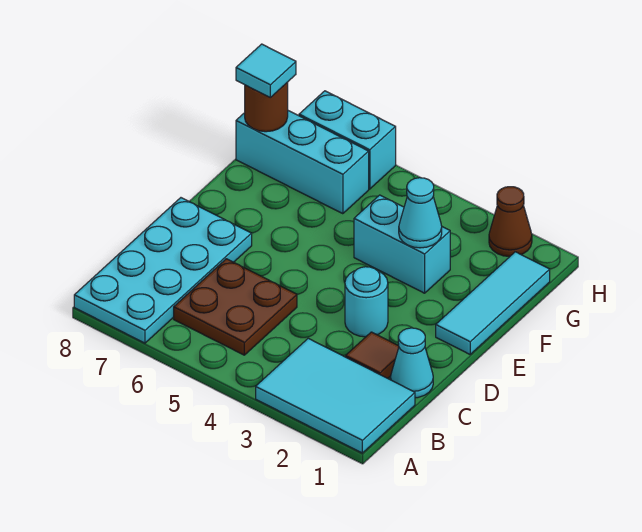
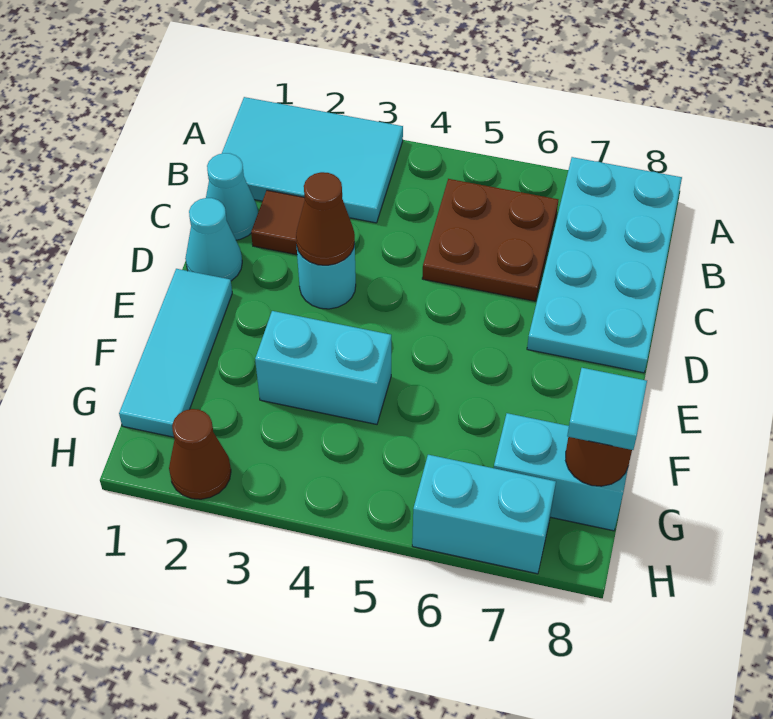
none -> brown cone D3 level 2
cyan cone F3 level 2 -> cyan cone D1 level 1
cyan brick G6:G8 level 1 -> cyan brick G7:G8 level 1

